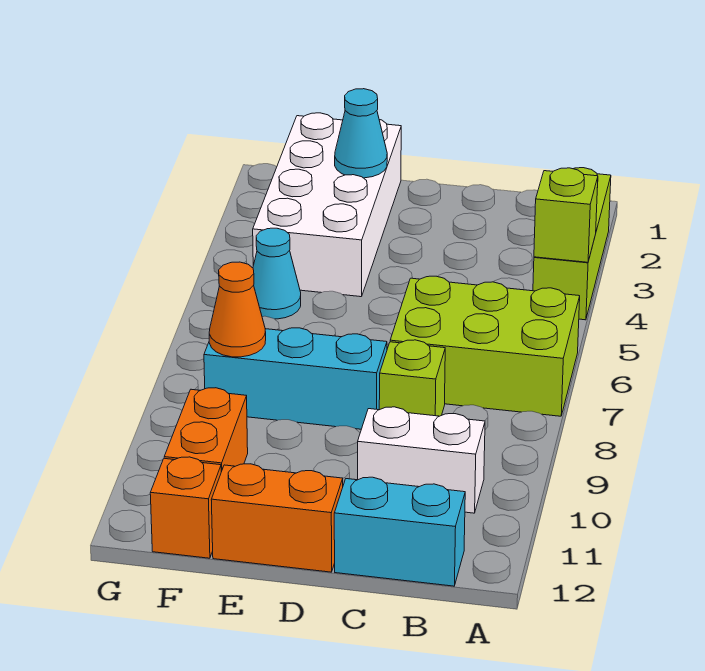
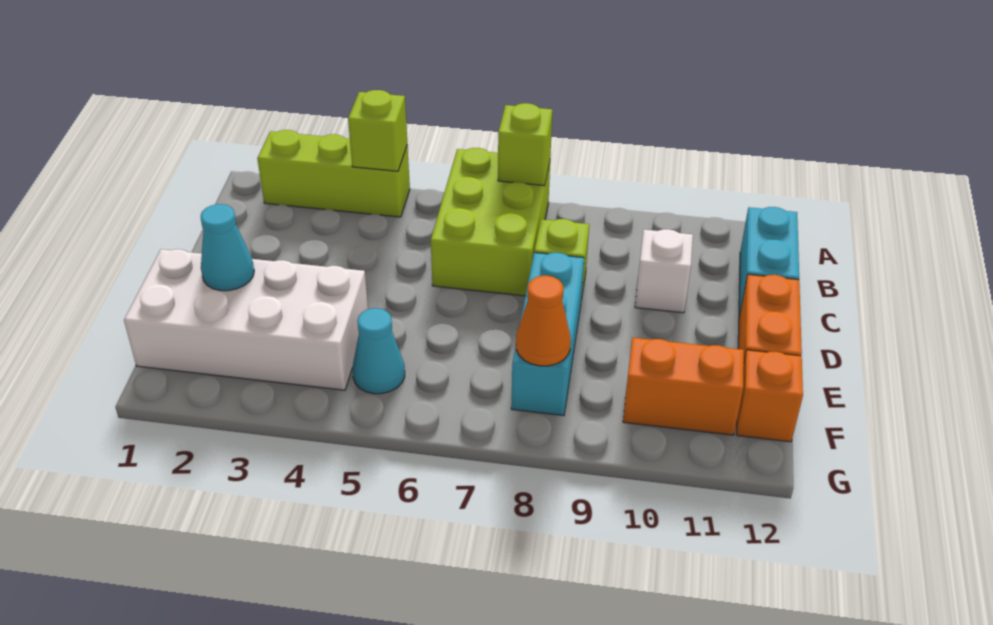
none -> lime brick A7 level 2
white brick B10:C10 level 1 -> white brick C10 level 1

